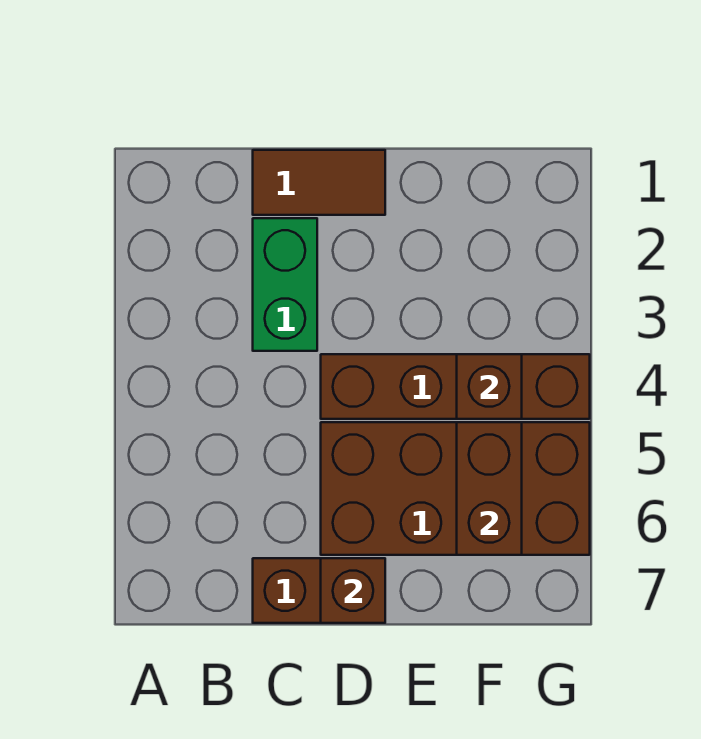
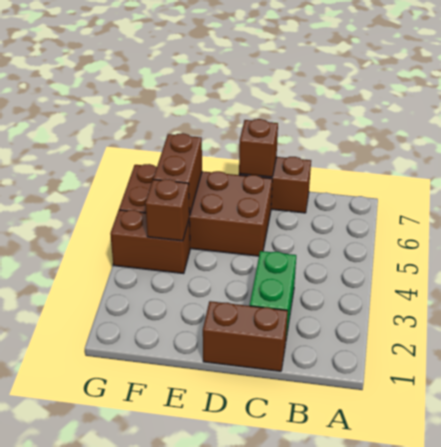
brown tile C1:D1 level 1 -> brown brick C1:D1 level 1
brown brick D4:G4 level 1 -> brown brick F4:G4 level 1

